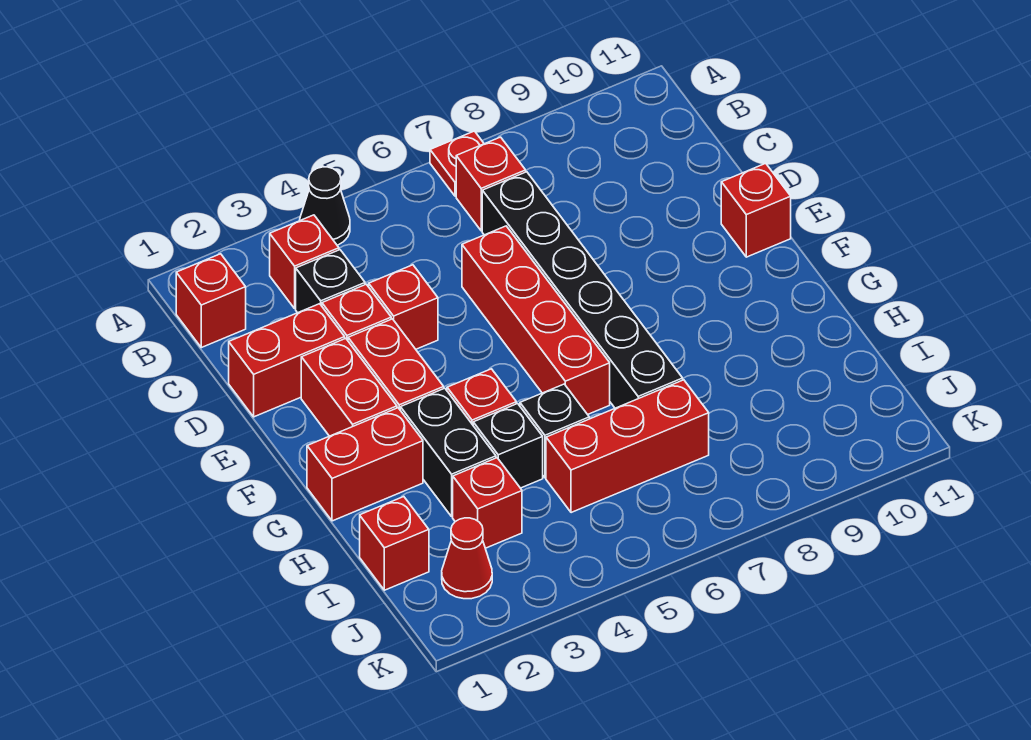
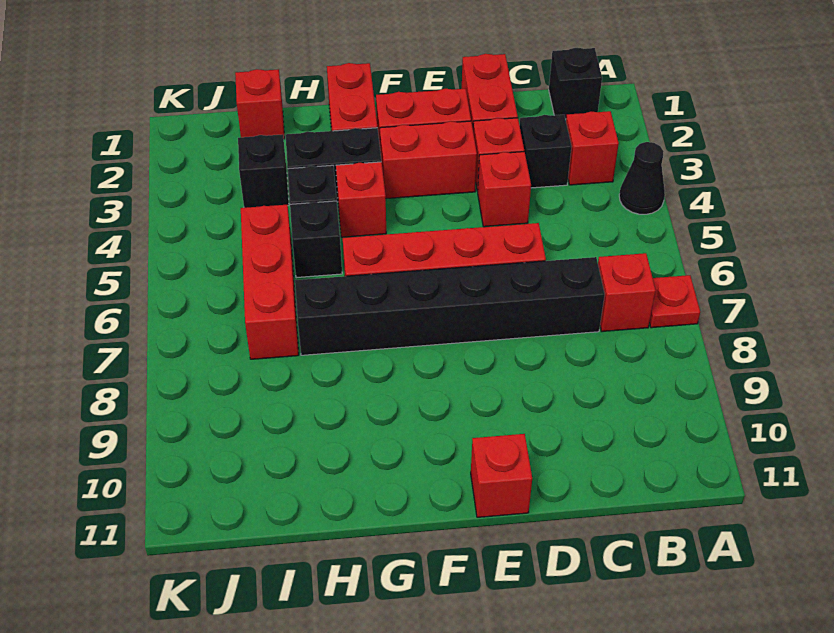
red brick B1 level 1 -> black brick B1 level 1
red brick I3 level 1 -> black brick I3 level 1
red cone J2 level 1 -> none

